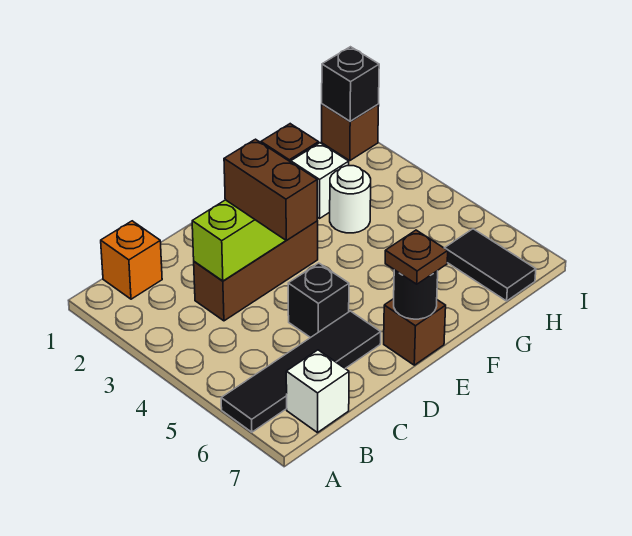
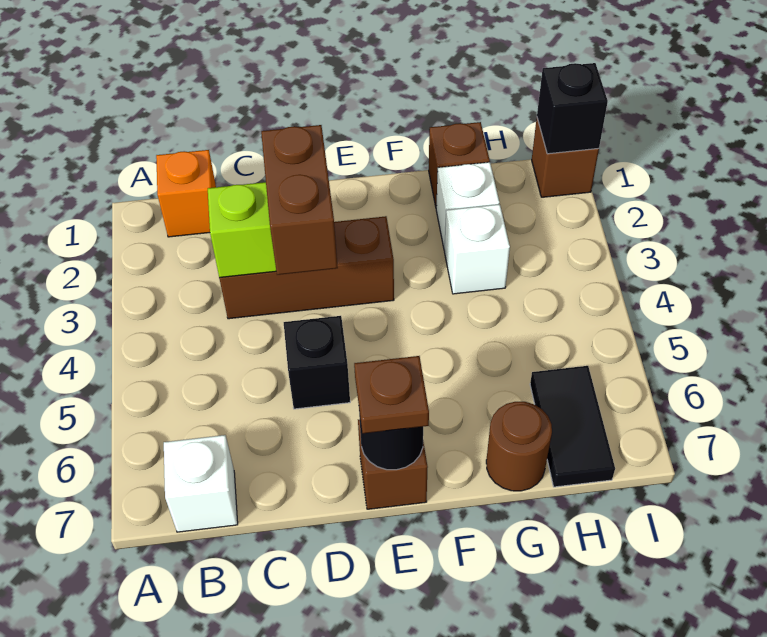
black tile A6:D6 level 1 -> none
white round brick G3 level 1 -> white brick G3 level 1
none -> brown round brick G7 level 1

